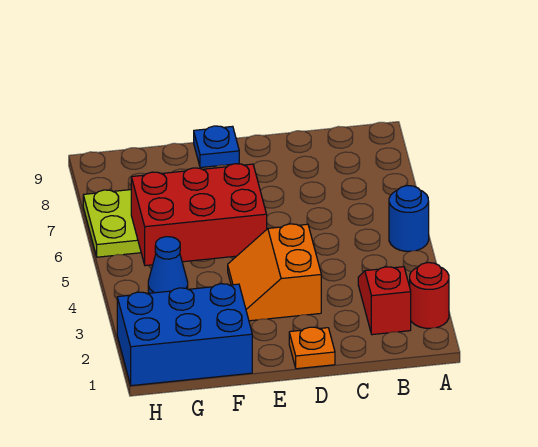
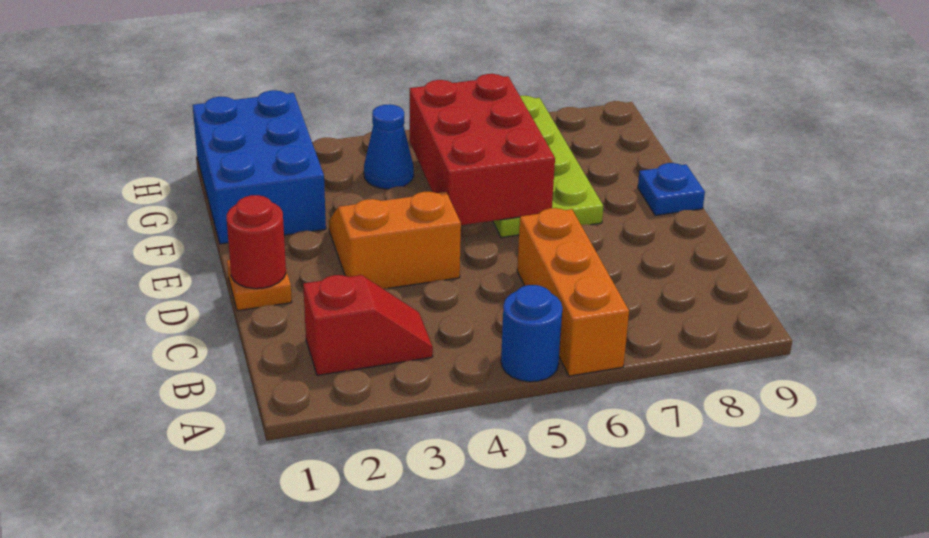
red round brick A2 level 1 -> red round brick D1 level 2
none -> orange brick A6:C6 level 1

